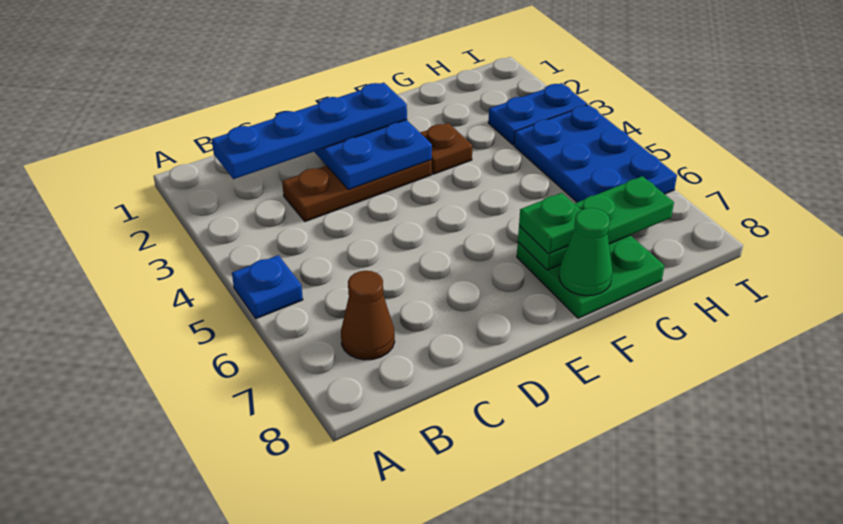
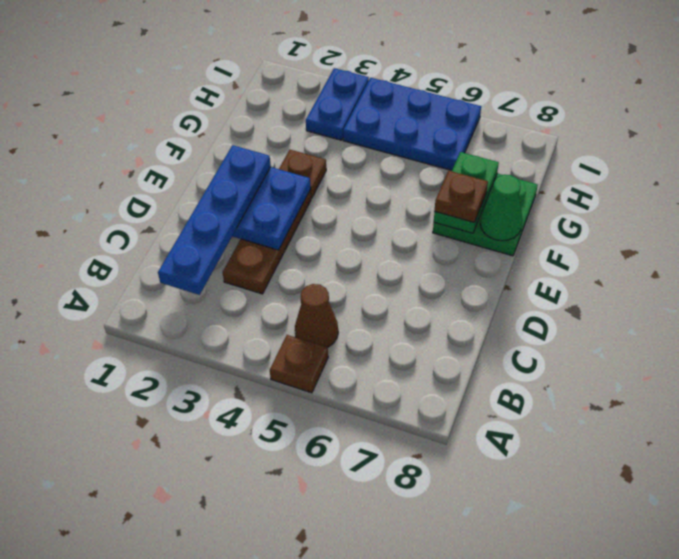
blue plate A5 level 1 -> brown plate A5 level 1
brown cone B7 level 1 -> brown cone B5 level 1
green plate F7:H7 level 2 -> green plate F7:G7 level 2
green plate F7 level 3 -> brown plate F7 level 3

